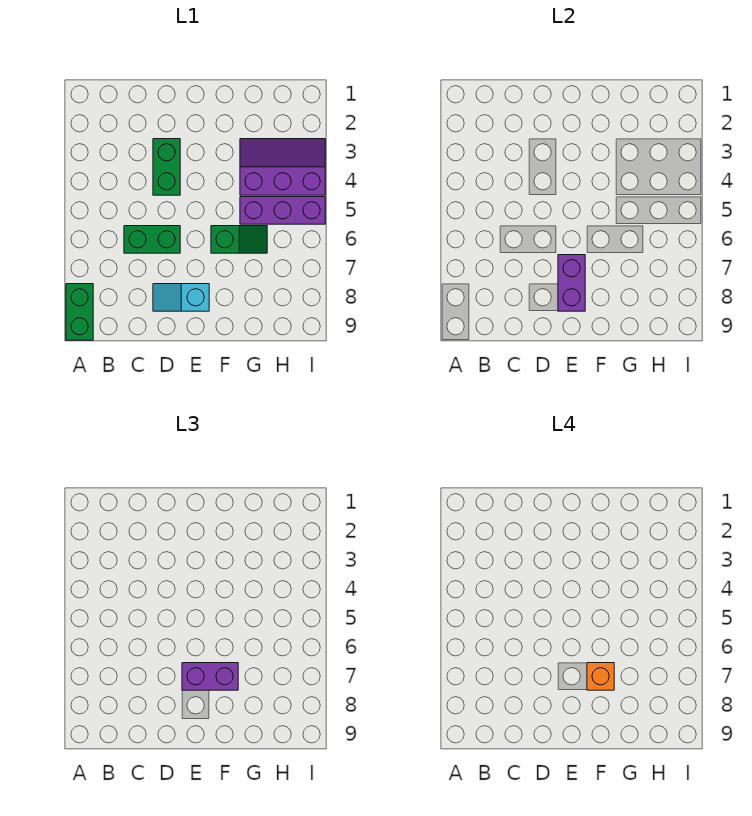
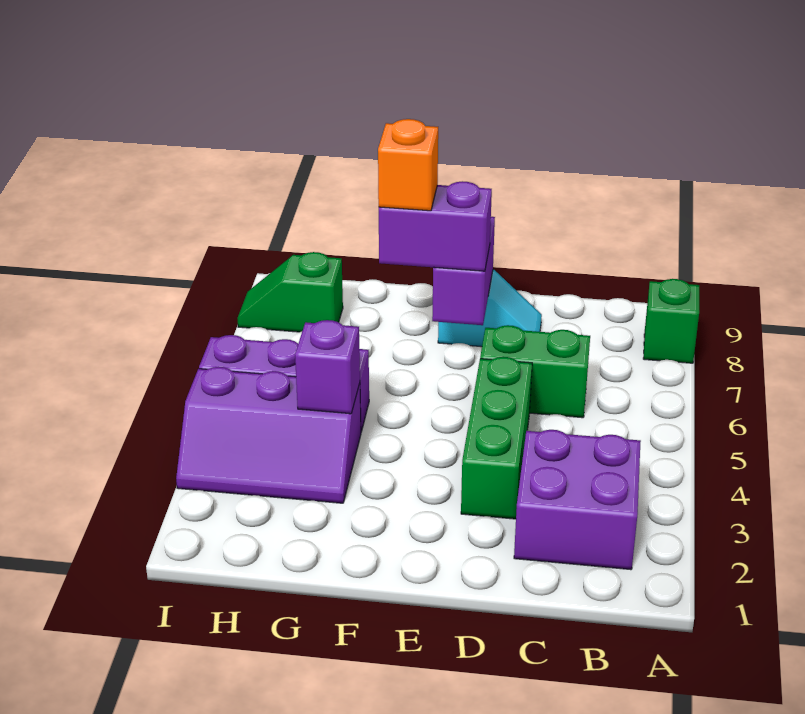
green brick A8:A9 level 1 -> green brick A8 level 1
none -> purple brick B2:C3 level 1
green brick D3:D4 level 1 -> green brick D3:D5 level 1
green slope F6:G6 level 1 top F -> green slope H8:I8 level 1 top H
none -> purple brick G4 level 2

